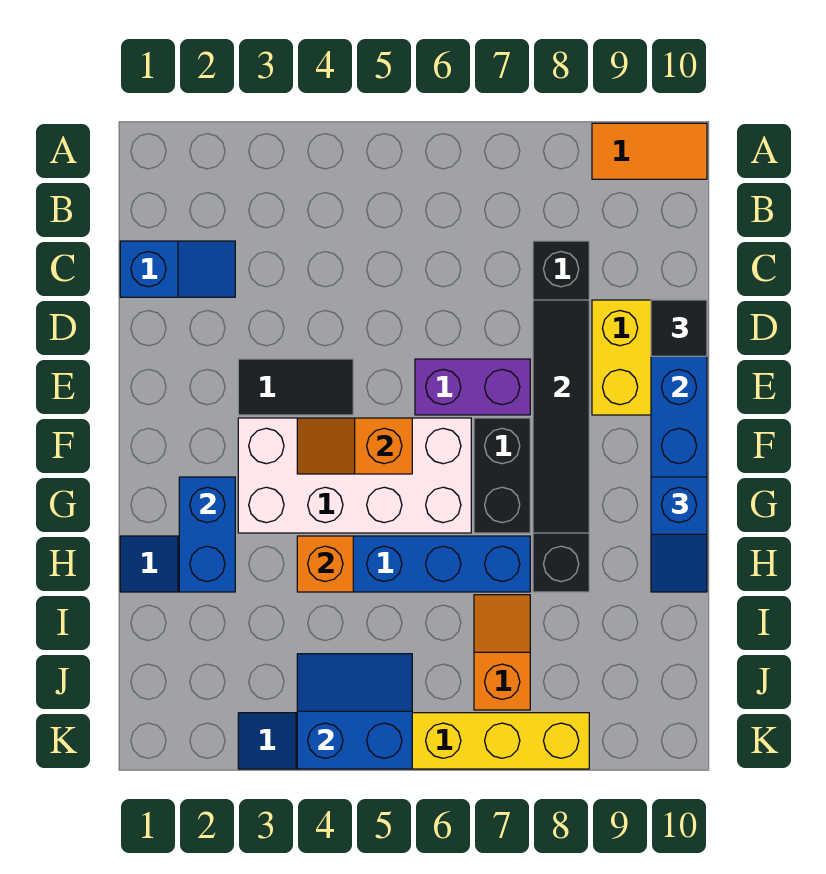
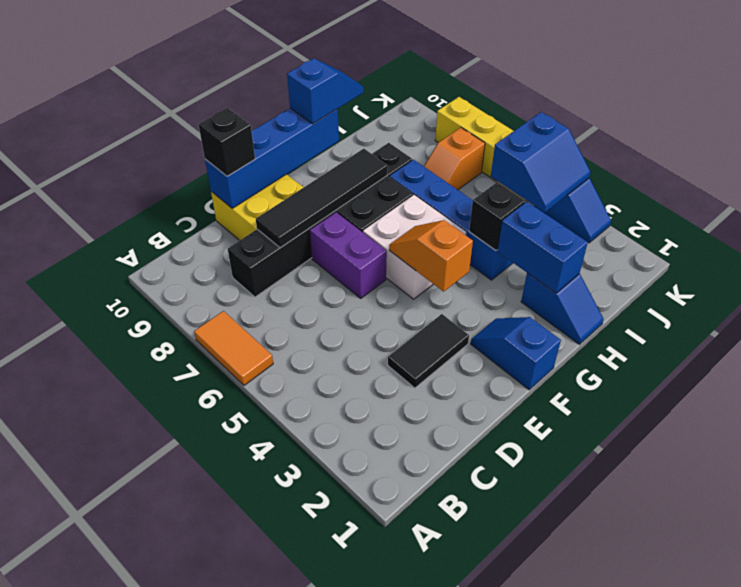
orange tile A9:A10 level 1 -> orange tile A6:A7 level 1
blue slope C1:C2 level 1 top 1 -> blue slope F1:F2 level 1 top 1
black tile D10 level 3 -> black brick D10 level 3
black tile E3:E4 level 1 -> black tile D3:E3 level 1
white brick F3:G6 level 1 -> white brick F5:G6 level 1
orange slope F4:F5 level 2 top 5 -> orange slope F4:F5 level 2 top 4
blue brick G2:H2 level 2 -> blue brick H2:H3 level 2
orange brick H4 level 2 -> black brick H4 level 2
blue slope J4:K5 level 2 top K -> blue slope J4:K5 level 2 top 5

